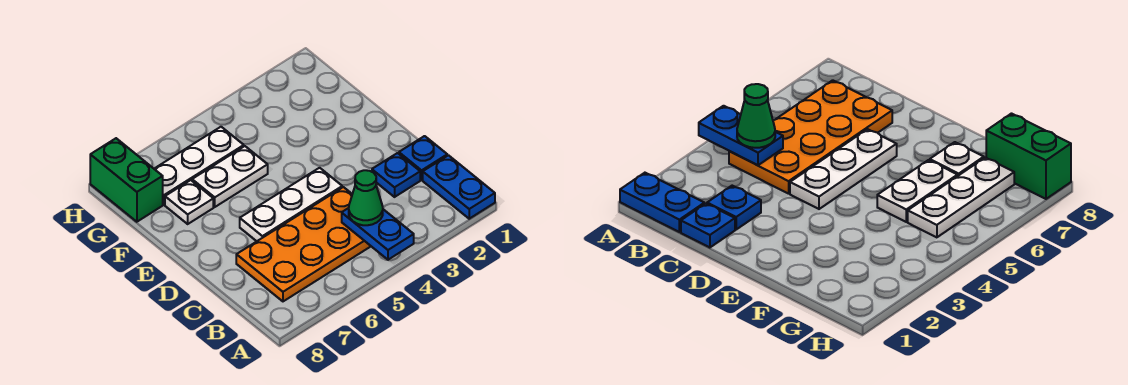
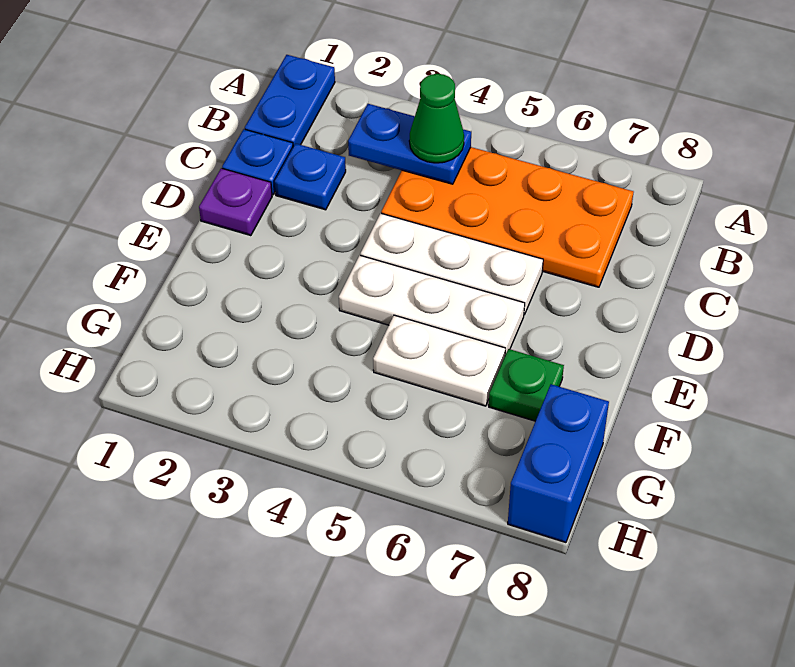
blue plate A4:B4 level 2 -> blue plate B3:B4 level 2
none -> purple plate D1 level 1
white plate F7 level 1 -> green plate F7 level 1
white plate G5:G7 level 1 -> white plate E4:E6 level 1
green brick G8:H8 level 1 -> blue brick G8:H8 level 1

